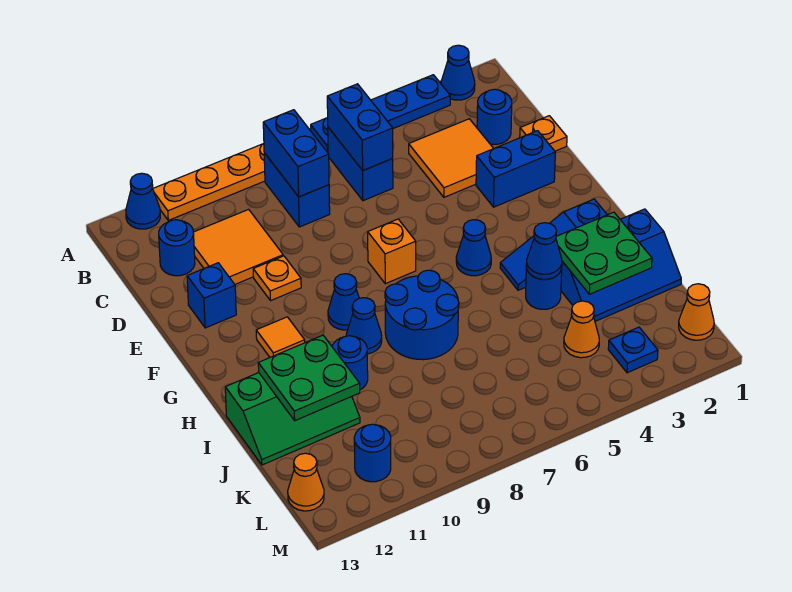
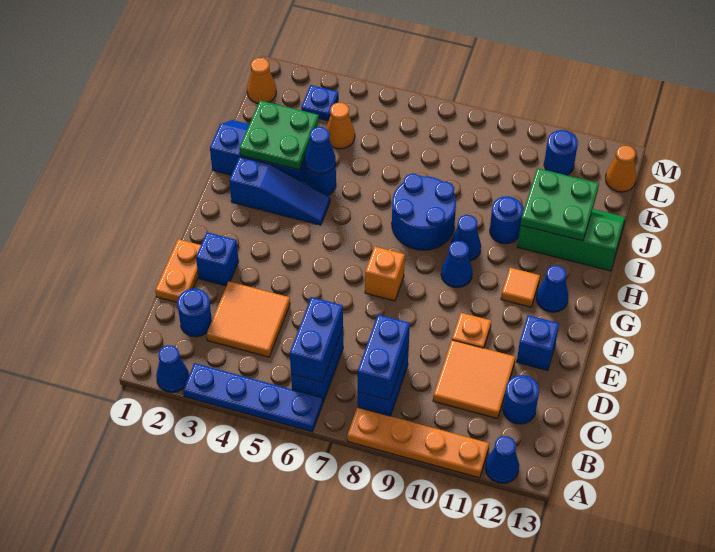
orange plate D1 level 1 -> orange plate D1:E1 level 1
blue brick E2:E3 level 1 -> blue brick E2 level 1
blue cone G5 level 1 -> blue cone G12 level 1

